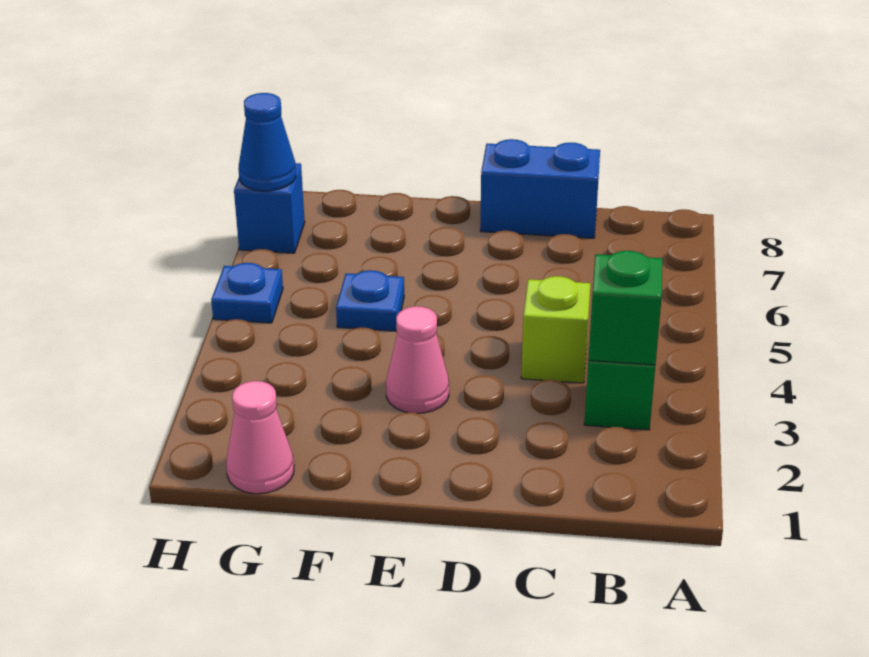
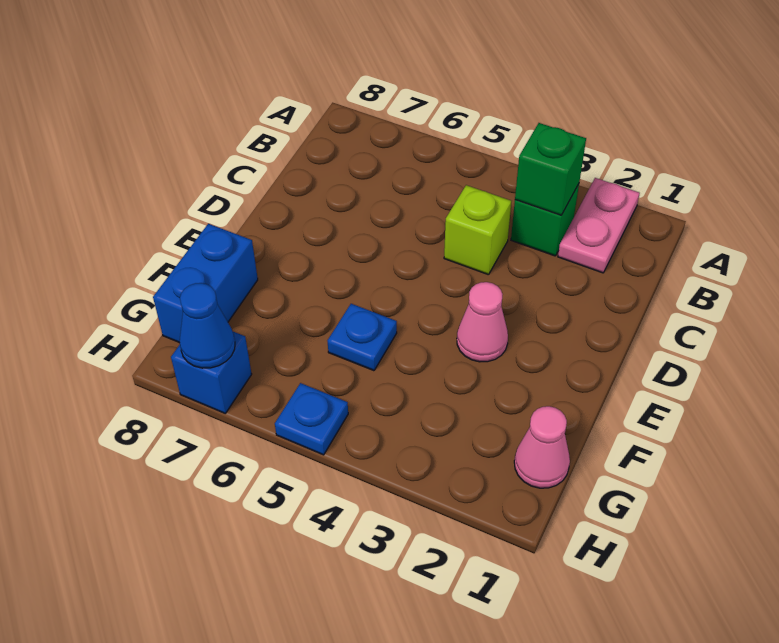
none -> pink plate A2:B2 level 1
blue brick C8:D8 level 1 -> blue brick F8:G8 level 1

